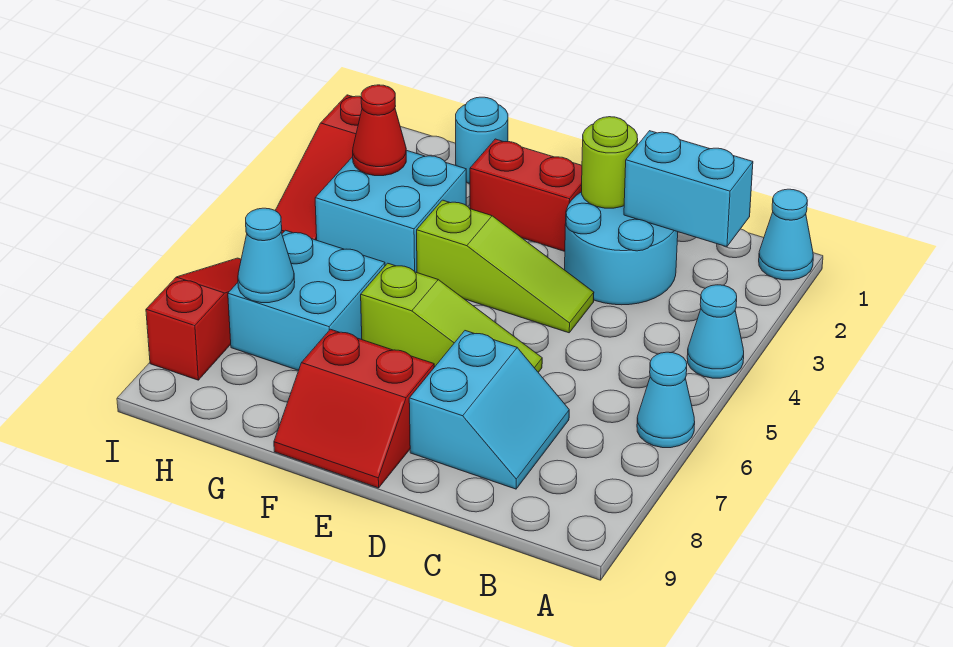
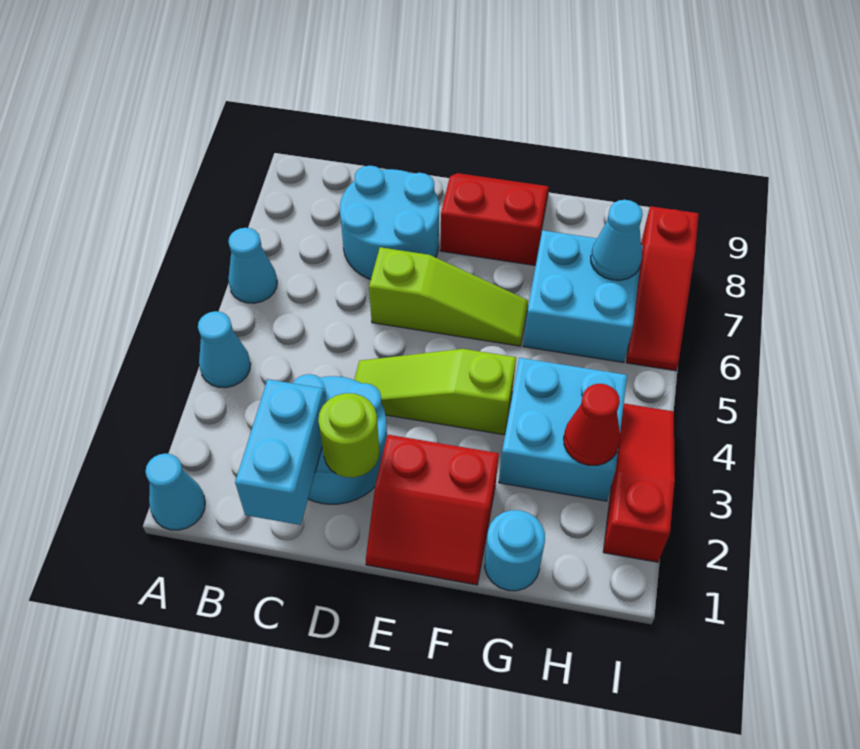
cyan brick B2:C2 level 2 -> cyan brick C1:C2 level 2
cyan slope C7:D8 level 1 top D -> cyan round brick C7:D8 level 1
lime slope D6:F6 level 1 top F -> lime slope D6:F6 level 1 top D

